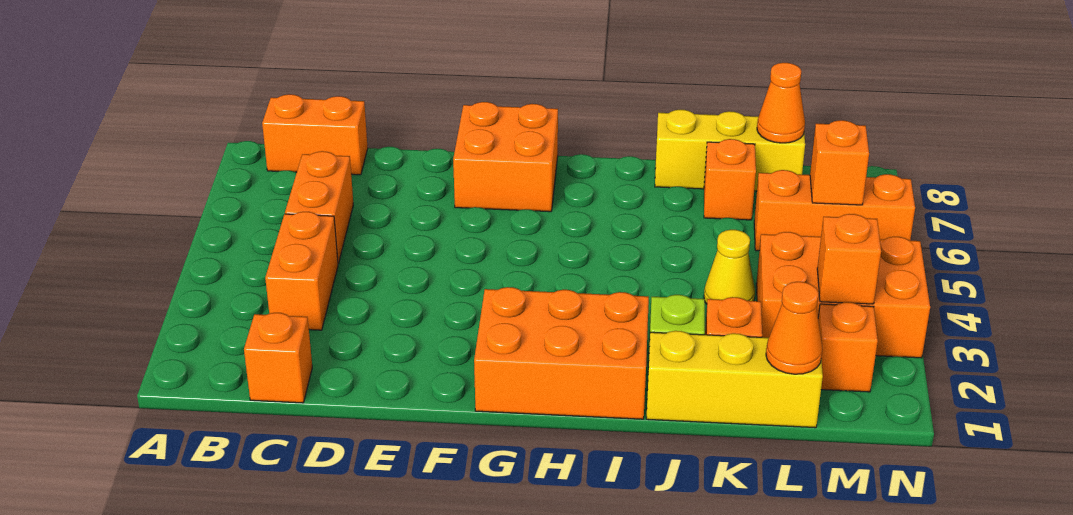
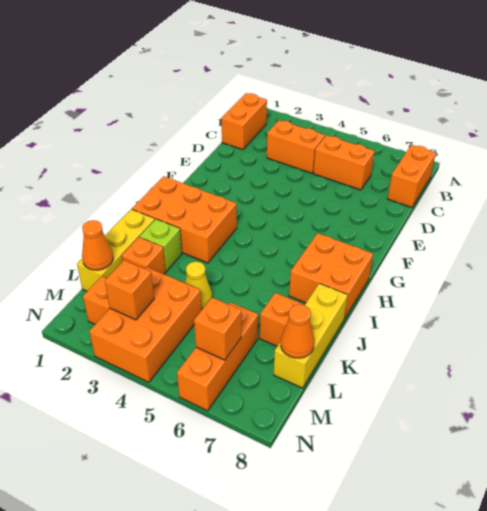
orange brick C1 level 1 -> orange brick B1:C1 level 1
orange brick F7:G8 level 1 -> orange brick H7:I8 level 1
orange brick G1:I2 level 1 -> orange brick H1:I3 level 1

